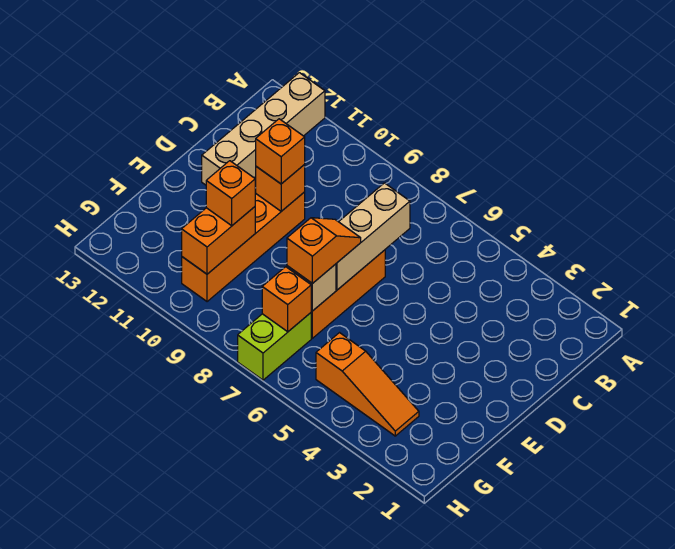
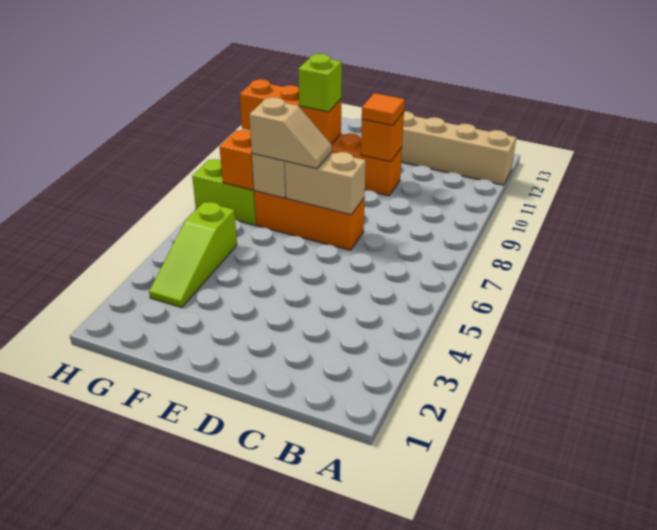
tan brick C7:E7 level 2 -> tan brick D7:E7 level 2
orange brick D10 level 3 -> orange tile D10 level 3
orange slope E7:F7 level 3 top F -> tan slope E7:F7 level 3 top F
orange brick F10:G10 level 2 -> orange brick F10:H10 level 2
orange brick F10 level 3 -> lime brick F10 level 3
orange slope G3:G5 level 1 top 5 -> lime slope G3:G5 level 1 top 5

